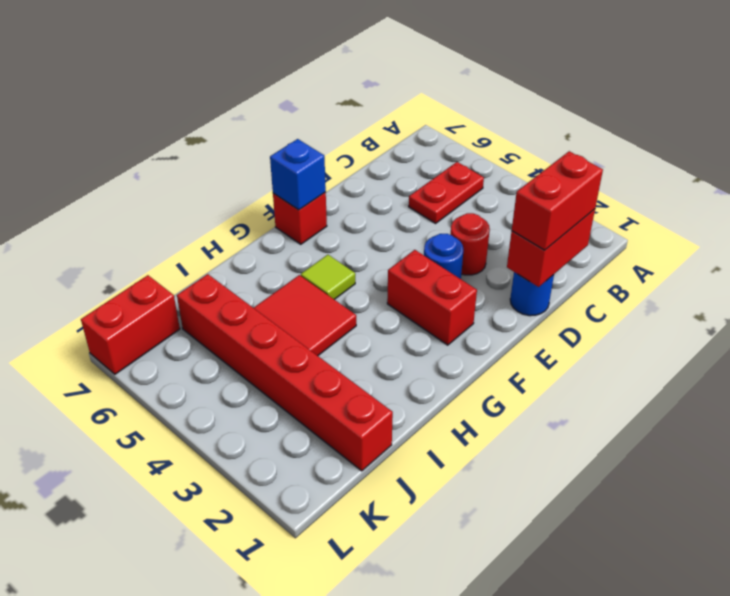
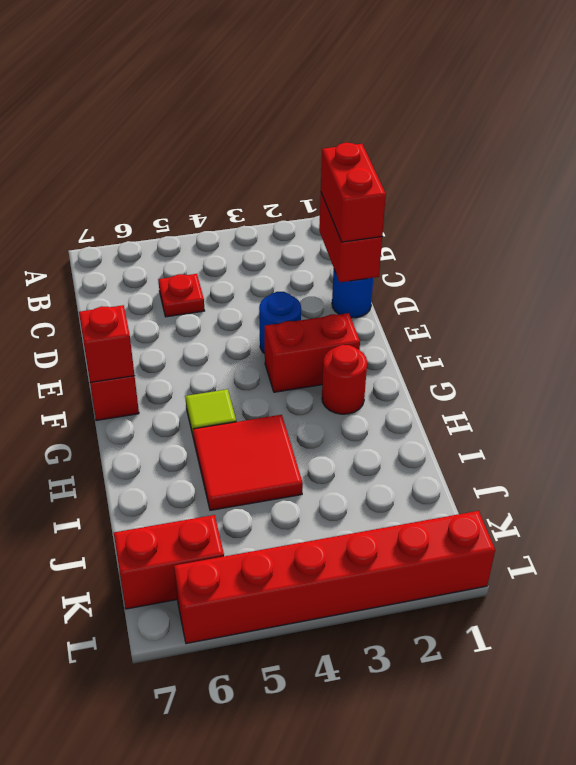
red plate B5:C5 level 1 -> red plate C5 level 1
red round brick D3 level 1 -> red round brick G2 level 1
blue brick F7 level 2 -> red brick F7 level 2
red brick J1:J6 level 1 -> red brick L1:L6 level 1
red brick K7:L7 level 1 -> red brick K6:K7 level 1

